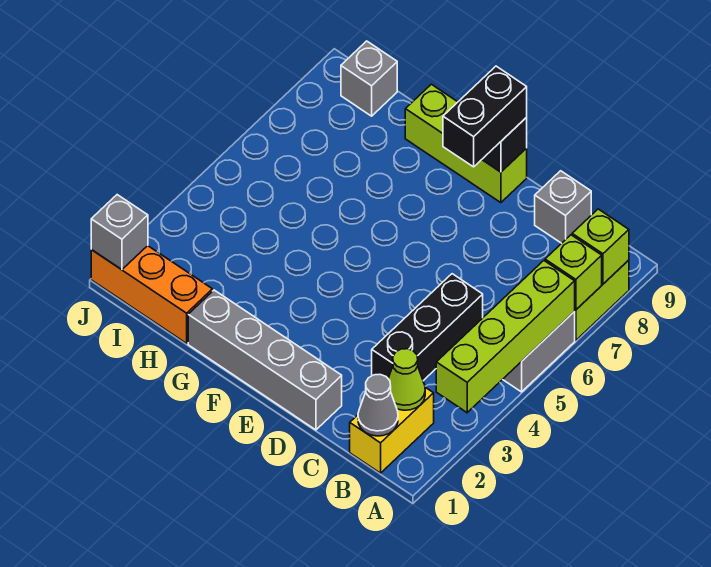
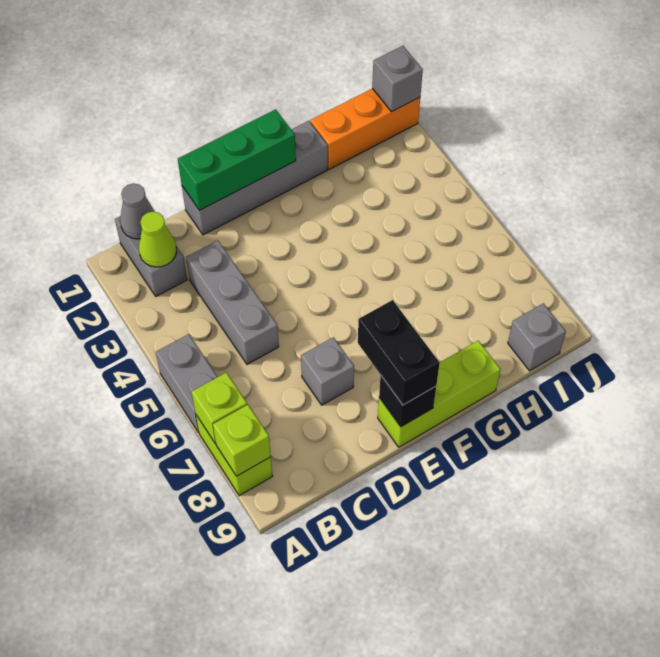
lime brick A3:A6 level 2 -> none
yellow brick B1:B2 level 1 -> grey brick B1:B2 level 1
black brick C3:C5 level 1 -> grey brick C3:C5 level 1
grey brick C9 level 1 -> grey brick D7 level 1
none -> green brick D1:F1 level 2

